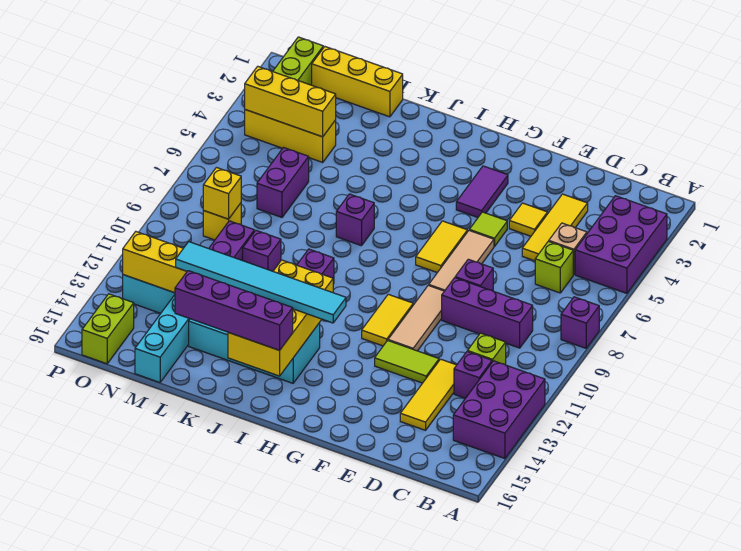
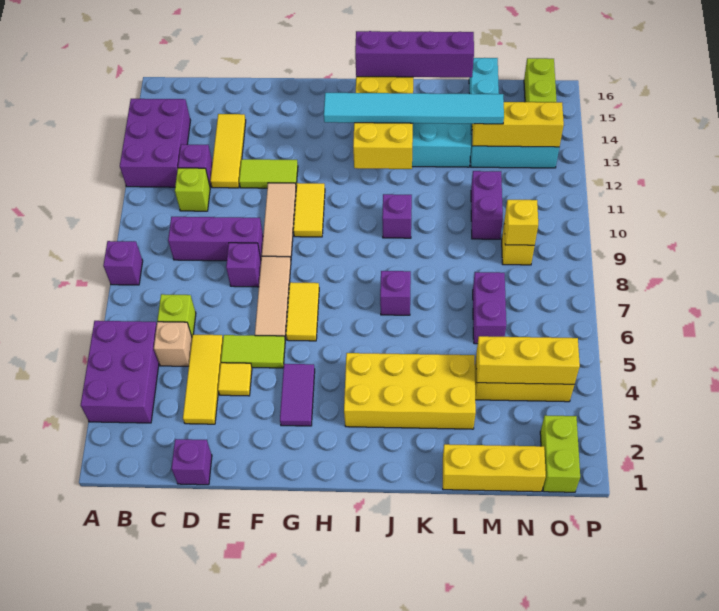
lime tile F5 level 1 -> lime tile E5:F5 level 1
none -> yellow brick I3:L4 level 1
purple brick L10 level 1 -> purple brick D1 level 1

